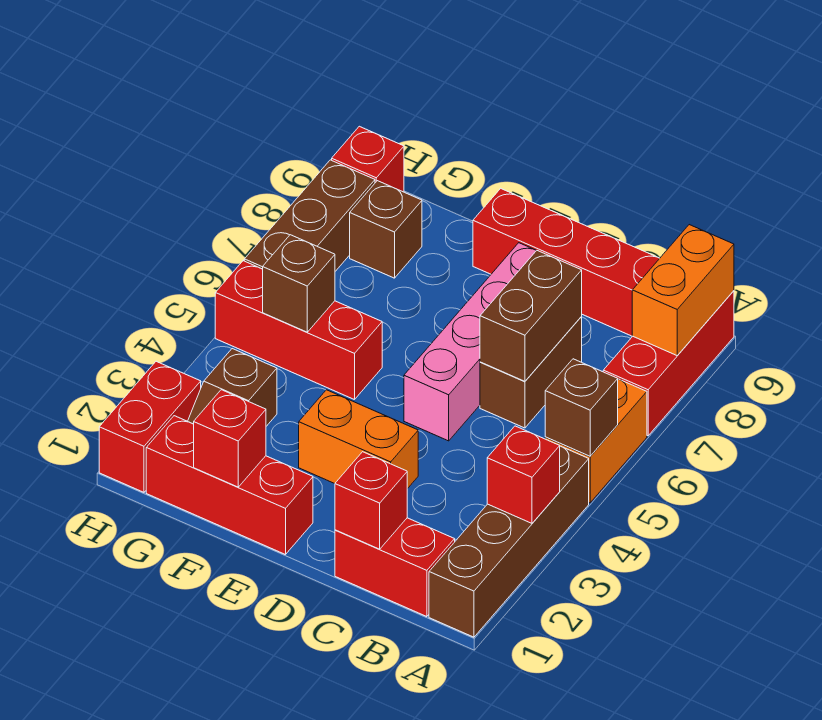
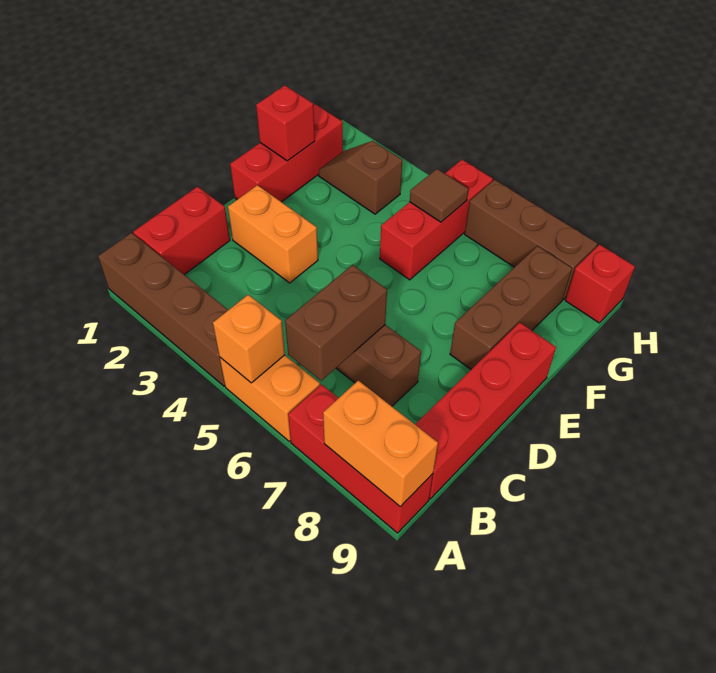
red brick A3 level 2 -> none
brown brick A5 level 2 -> orange brick A5 level 2
red brick C1 level 2 -> none
brown brick C6:C7 level 2 -> brown brick B6:C6 level 2
orange brick D3:E3 level 1 -> orange brick D2:D3 level 1
pink brick D5:D8 level 1 -> none
brown brick G5 level 2 -> brown tile G5 level 2
brown brick G8 level 1 -> brown brick E8:G8 level 1
red brick H1:H2 level 1 -> none

